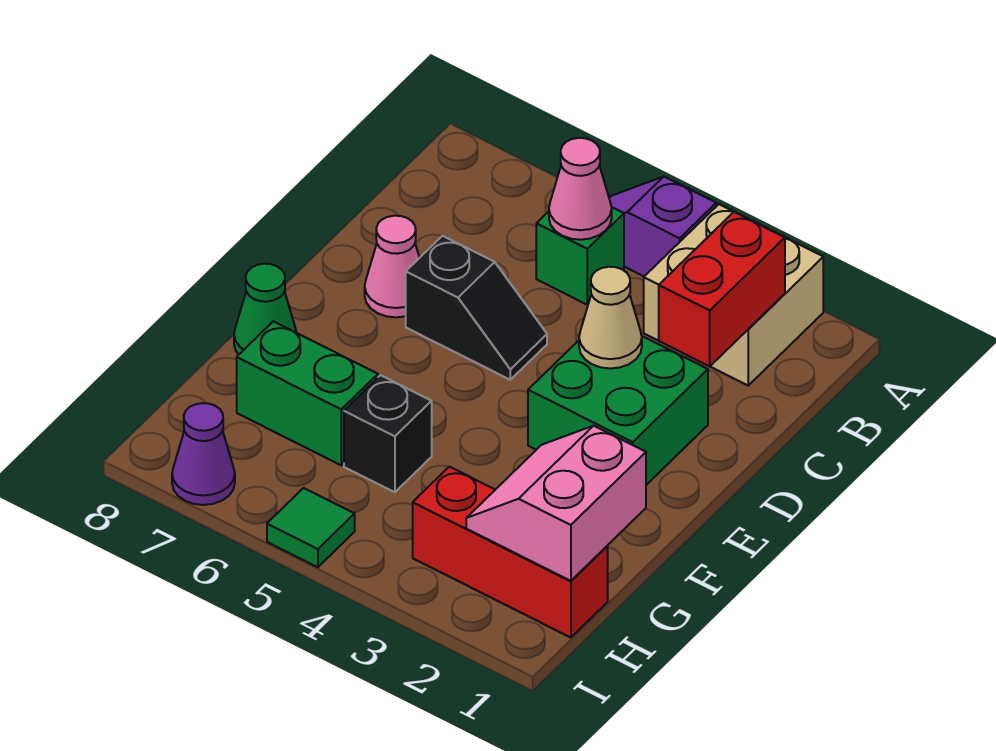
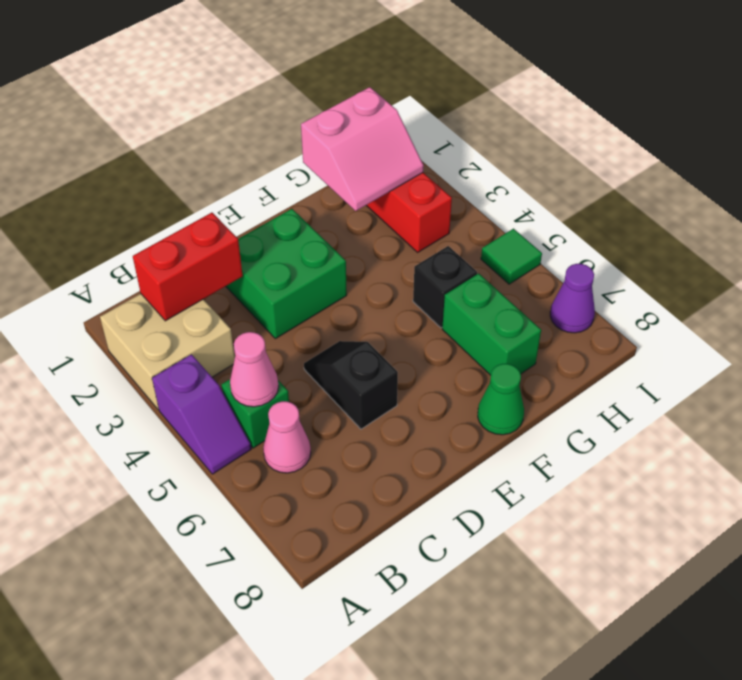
tan cone D3 level 2 -> none
pink cone D7 level 1 -> pink cone B6 level 1

